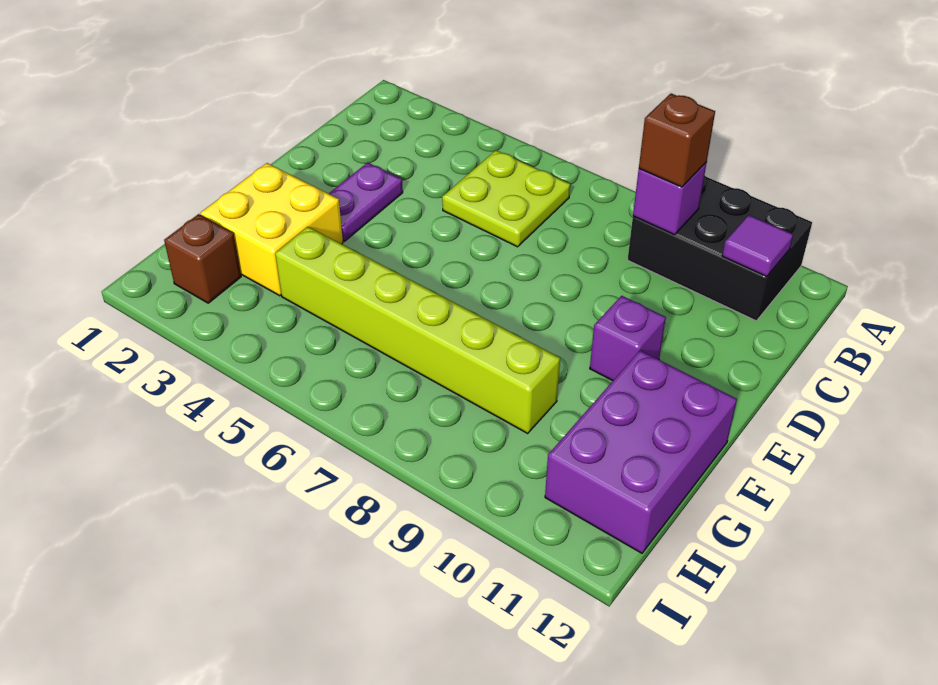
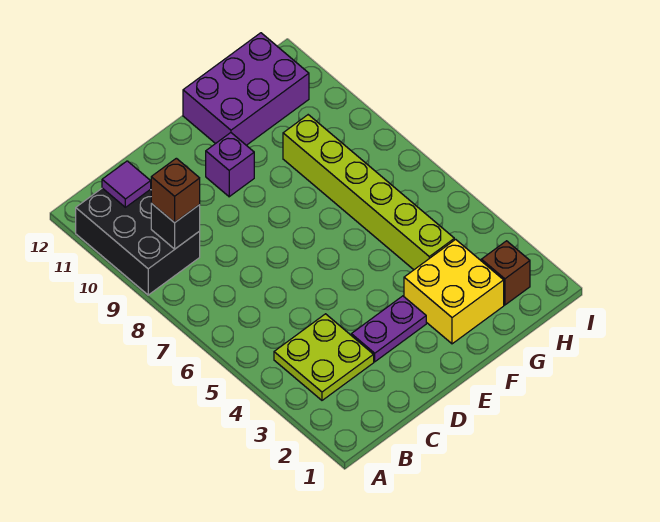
lime plate B5:C6 level 1 -> lime plate B3:C4 level 1
purple brick B9 level 2 -> black brick B9 level 2

